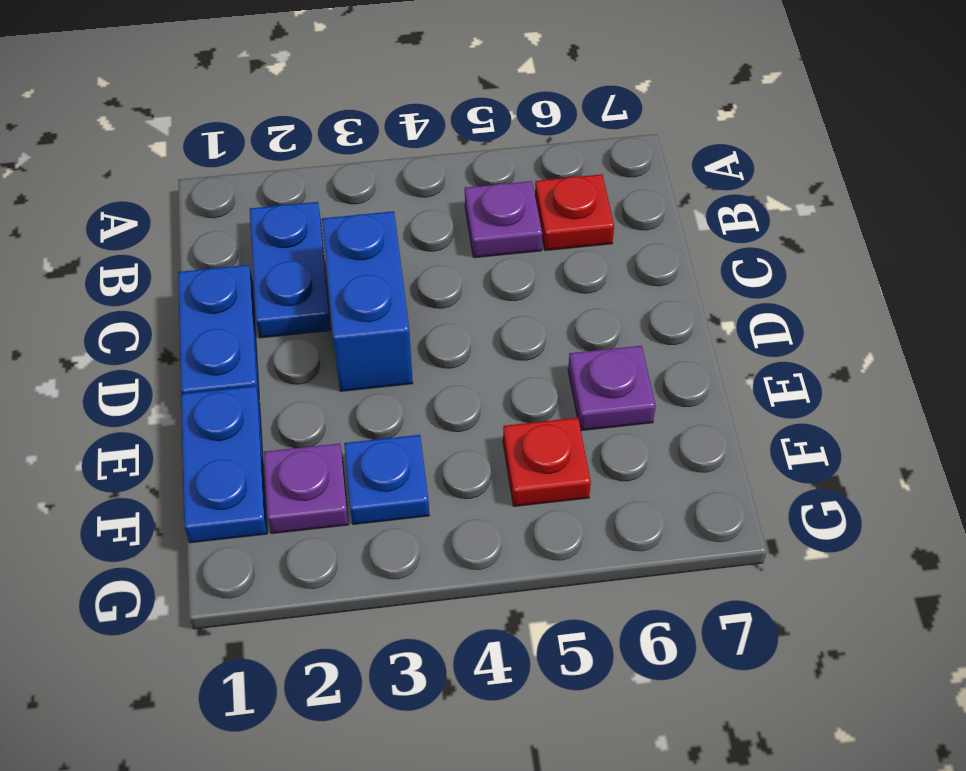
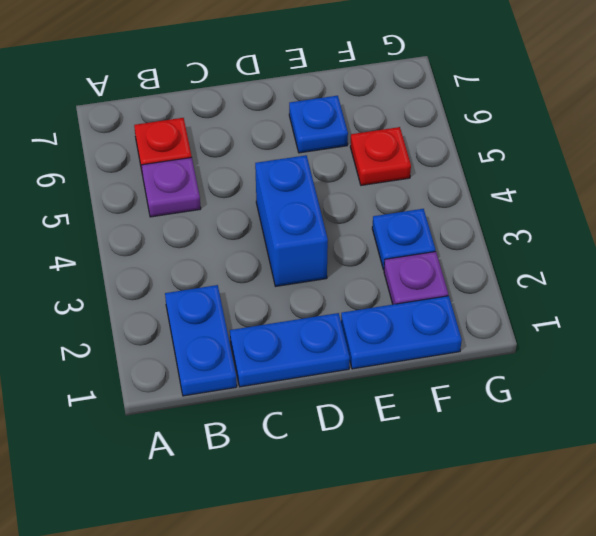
blue plate B2:C2 level 1 -> blue plate B1:B2 level 1
blue brick C3:D3 level 1 -> blue brick D3:D4 level 1
purple plate E6 level 1 -> blue plate E6 level 1

